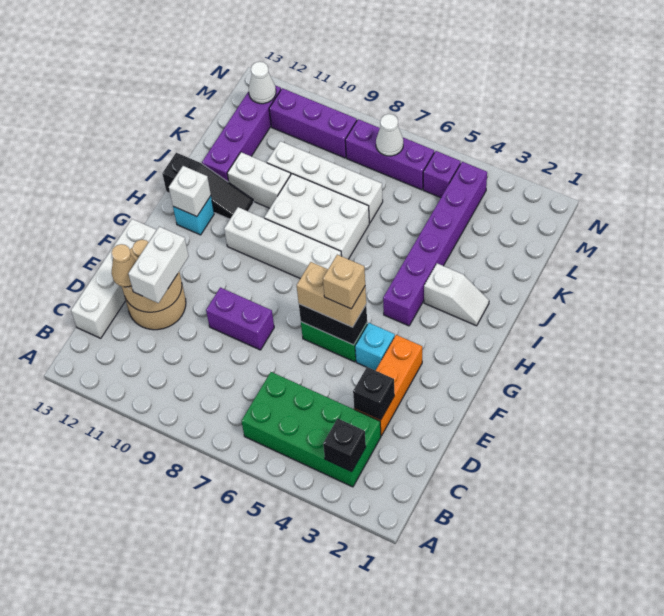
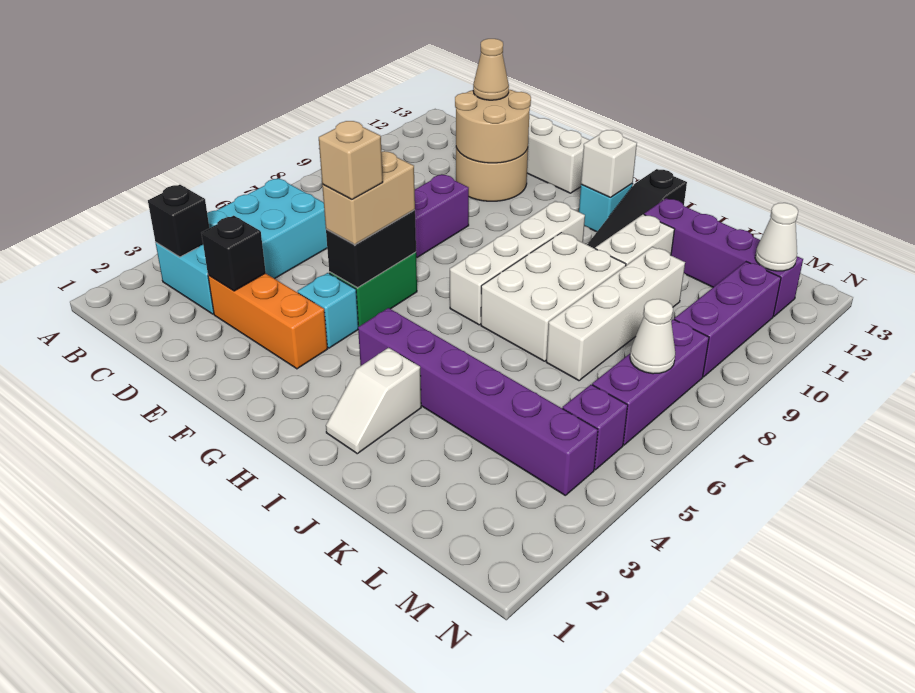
green brick B3:C6 level 1 -> cyan brick B3:C6 level 1
white brick D11:E11 level 3 -> none

